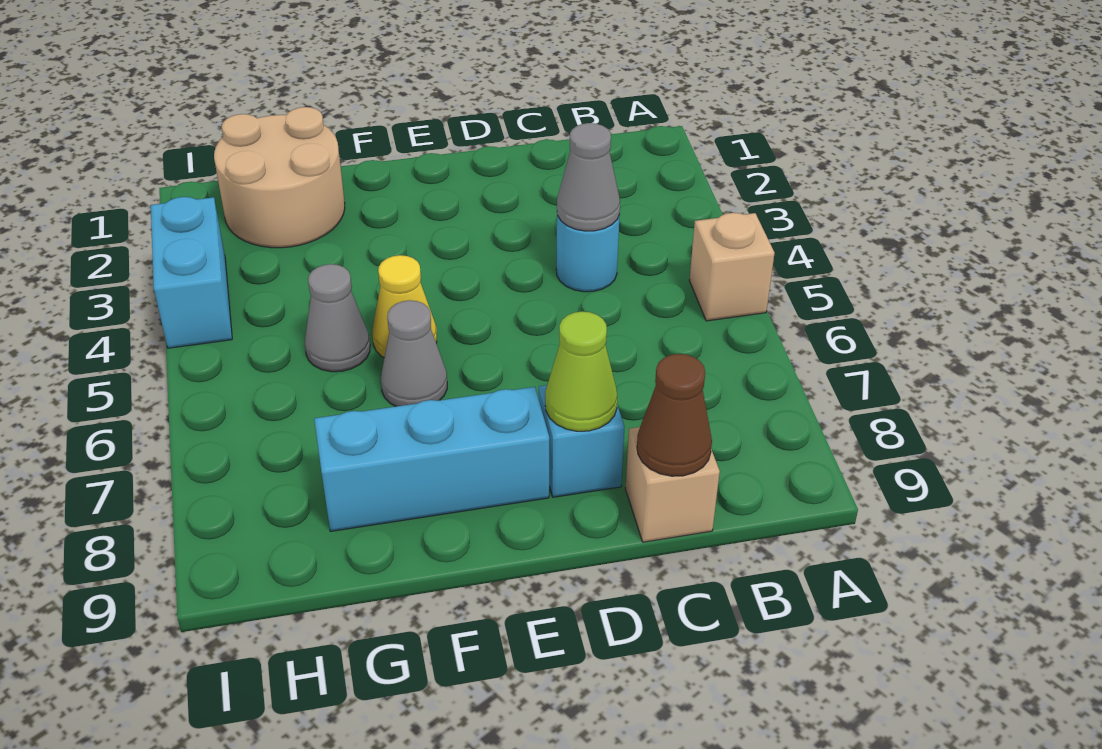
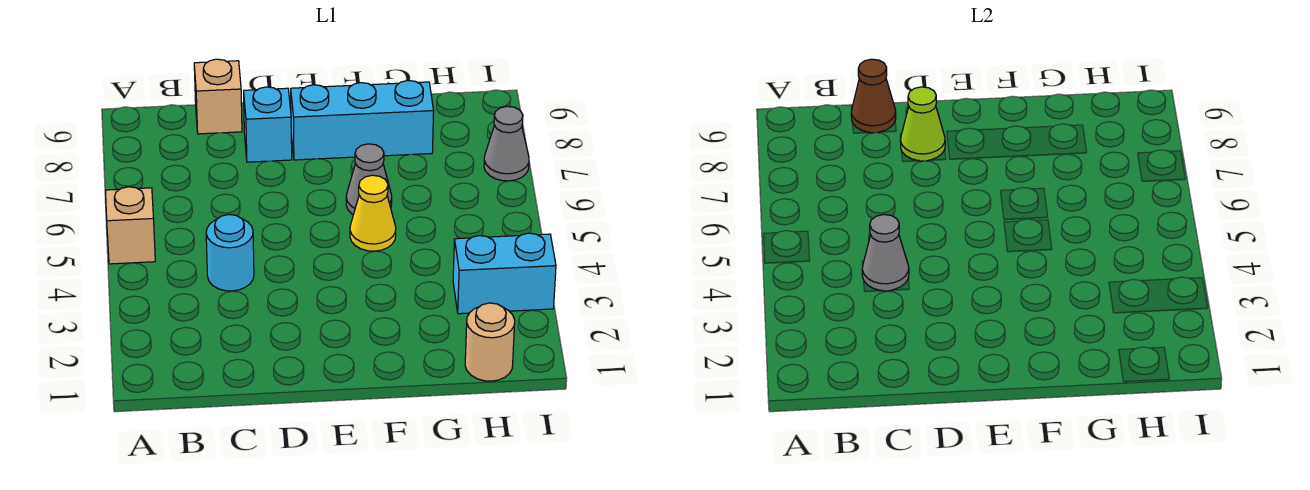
tan round brick G1:H2 level 1 -> tan round brick H1 level 1
grey cone G5 level 1 -> grey cone I7 level 1
cyan brick I3:I4 level 1 -> cyan brick H3:I3 level 1

